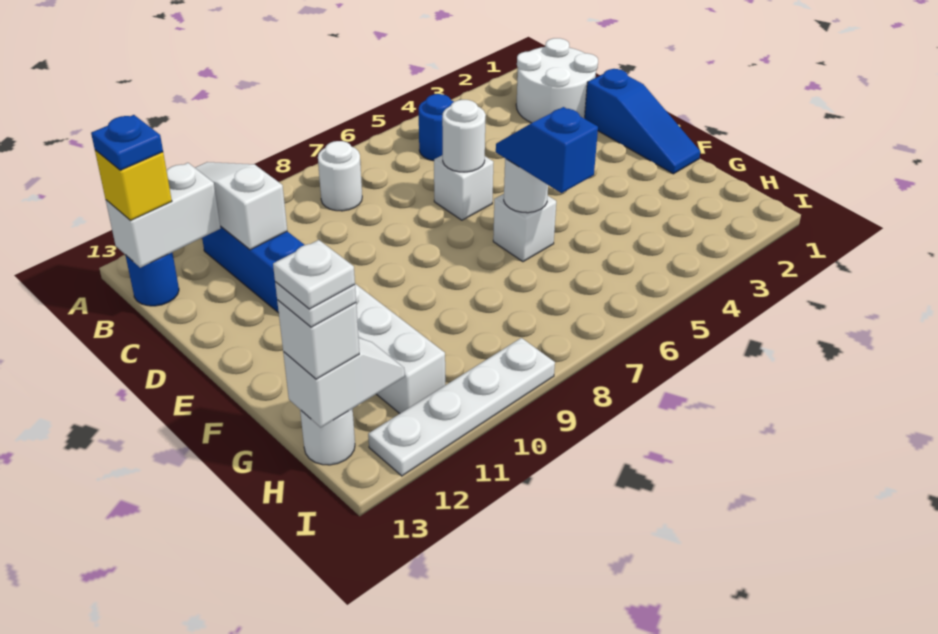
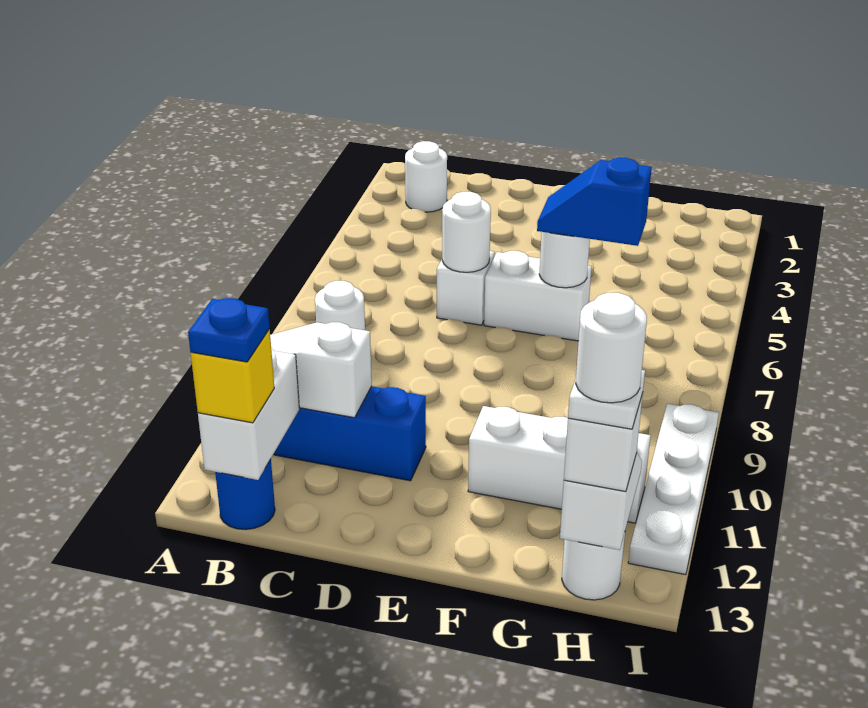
white round brick B1:C2 level 1 -> white round brick B2 level 1
blue round brick B5 level 1 -> none
blue slope D1:F1 level 1 top D -> none
white brick F6 level 1 -> white brick E6:F6 level 1
white plate H13 level 5 -> white round brick H13 level 5

